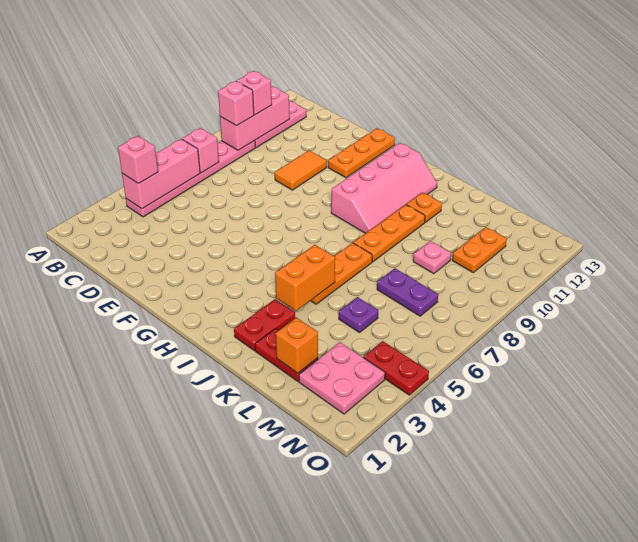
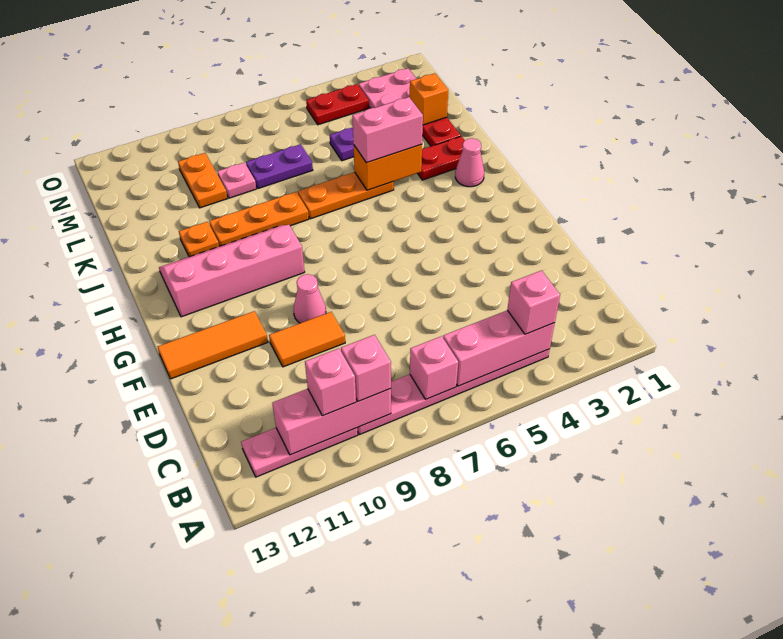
none -> pink cone F9 level 1
orange plate F11:F13 level 1 -> orange tile F11:F13 level 1
none -> pink cone I2 level 1
none -> pink brick J4:J5 level 3
purple plate L7:M7 level 1 -> purple plate L7:L8 level 1
orange plate M10:M11 level 1 -> orange plate L10:M10 level 1
red plate N4:O4 level 1 -> red plate N4:N5 level 1

